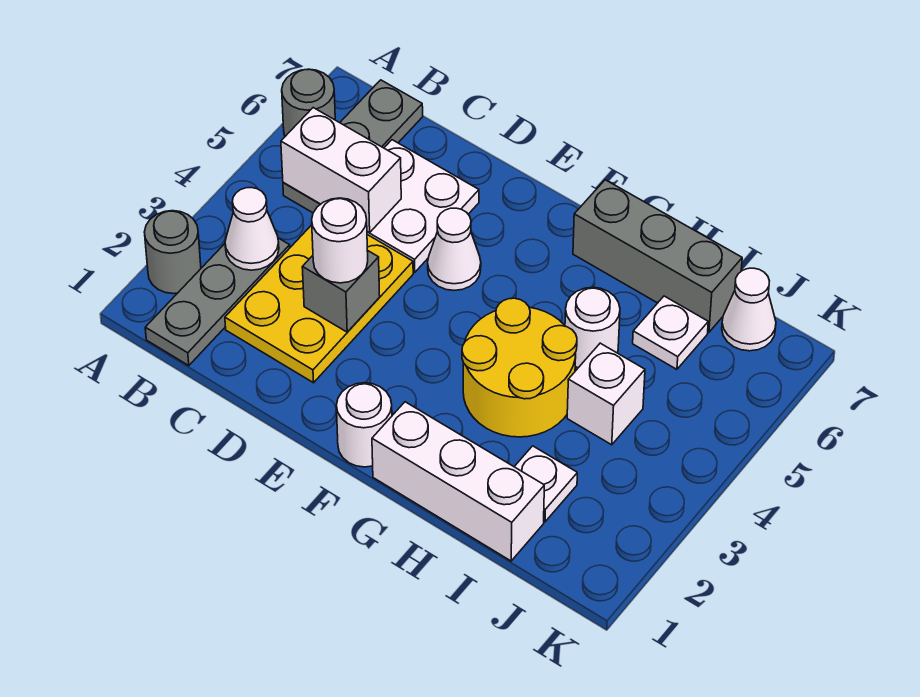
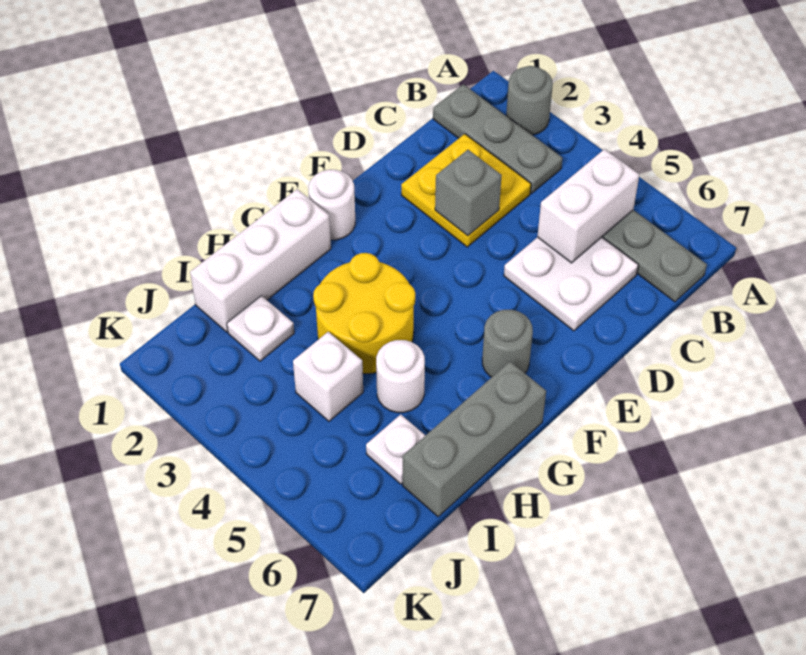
grey round brick A6 level 1 -> grey round brick F6 level 1
white cone B3 level 2 -> none
yellow plate C2:D4 level 1 -> yellow plate C2:D3 level 1
white round brick D3 level 3 -> none
white cone E5 level 1 -> none
white cone J7 level 1 -> none

